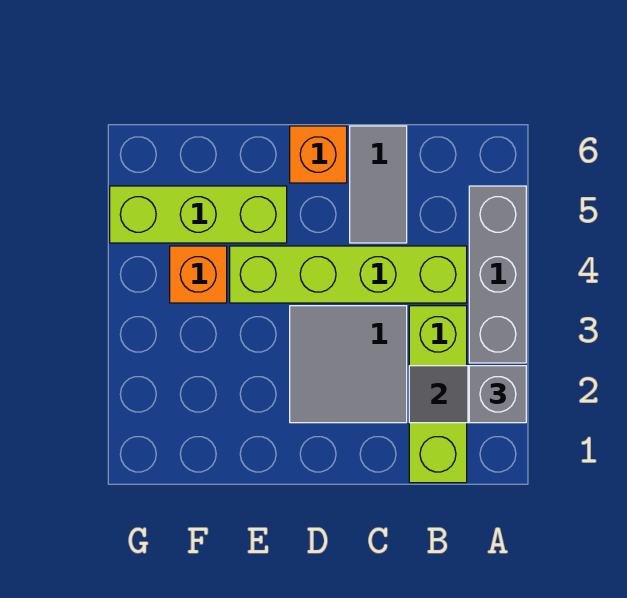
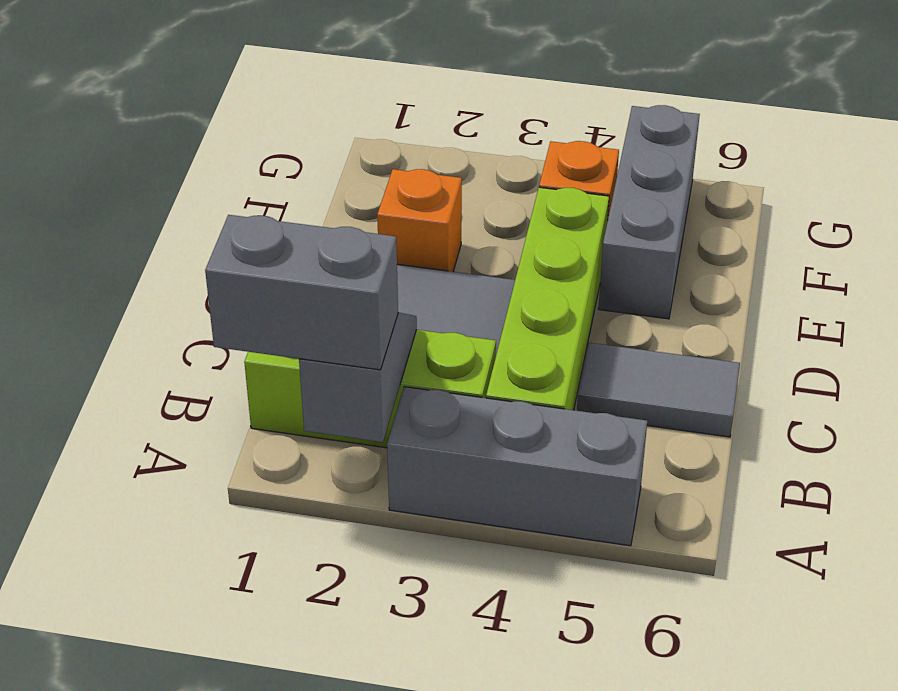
grey brick A2 level 3 -> grey brick A1:A2 level 3
orange brick D6 level 1 -> orange brick E2 level 1
lime brick E5:G5 level 1 -> grey brick E5:G5 level 1

